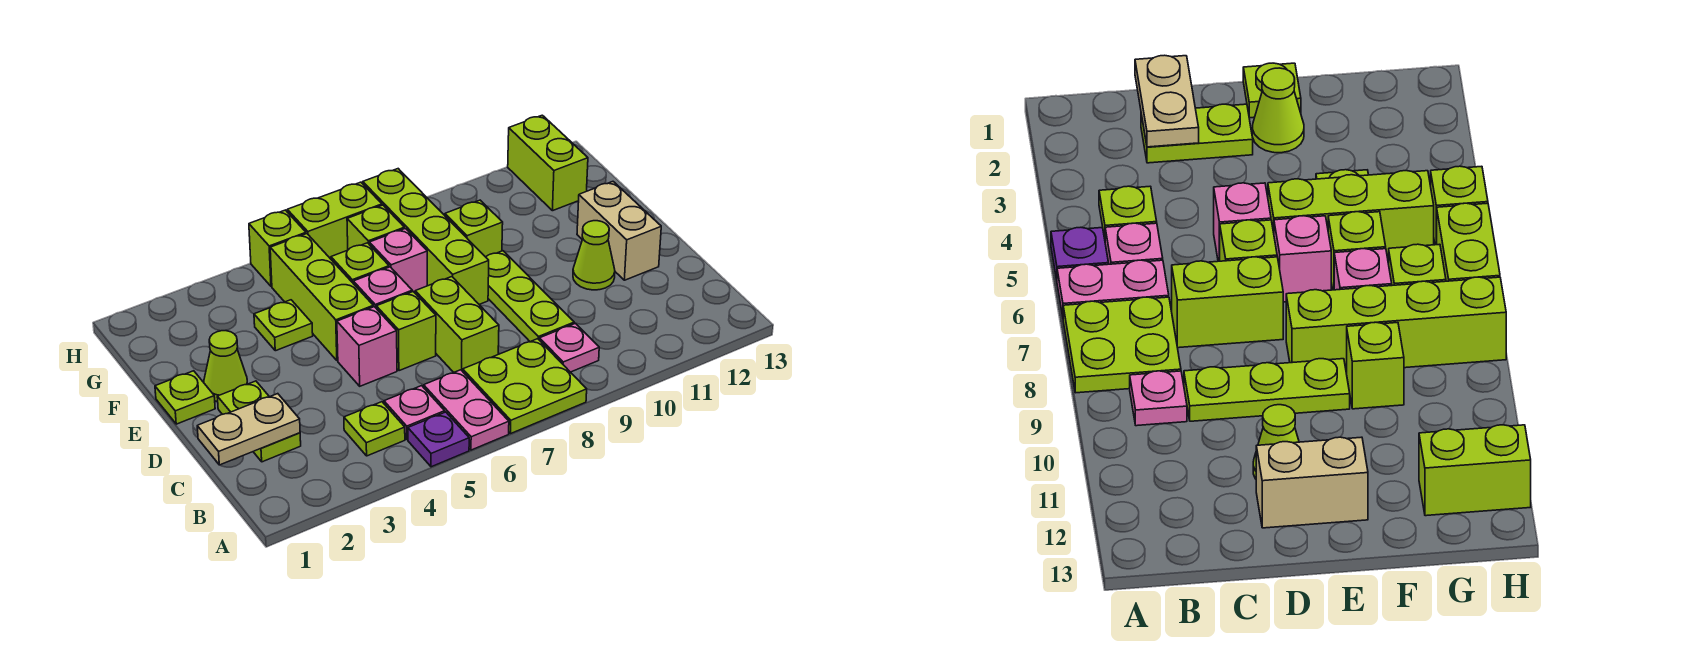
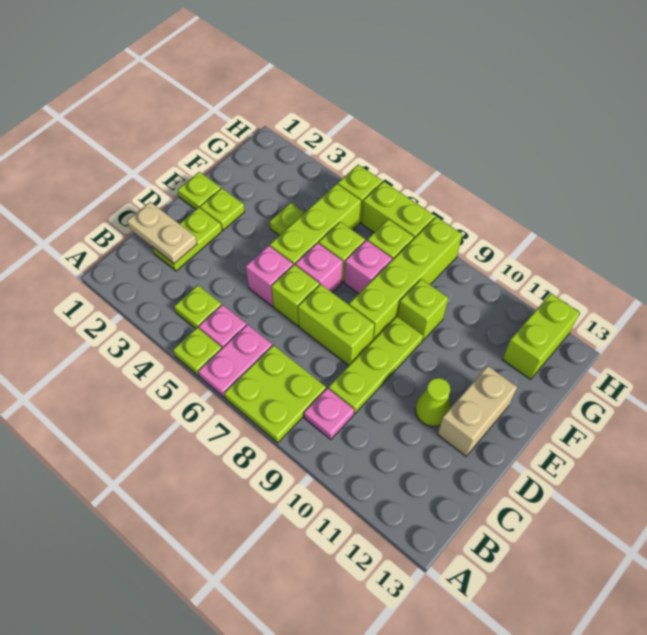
purple plate A5 level 1 -> lime plate A5 level 1
lime brick C7:D7 level 1 -> lime brick D7:D8 level 1
lime cone E2 level 1 -> lime plate E2 level 1

